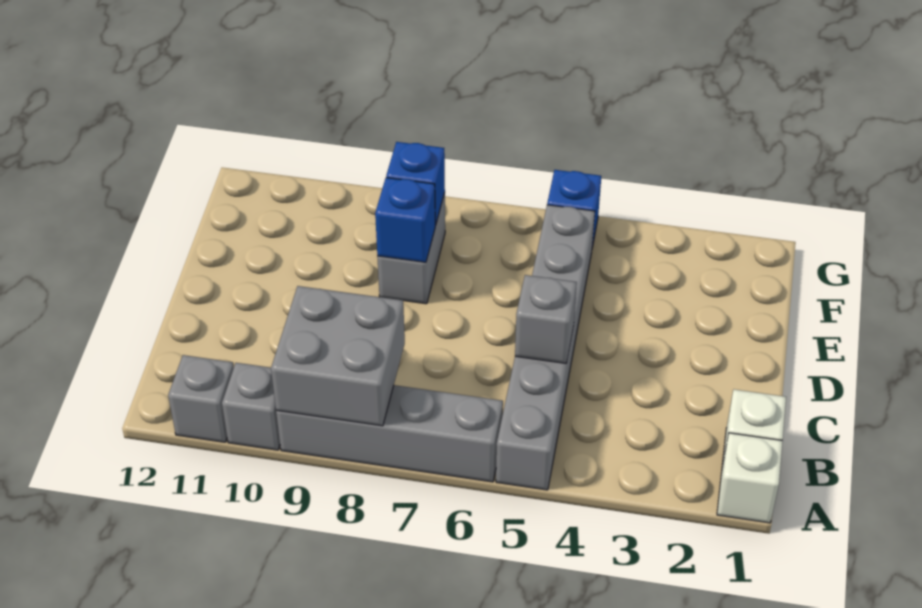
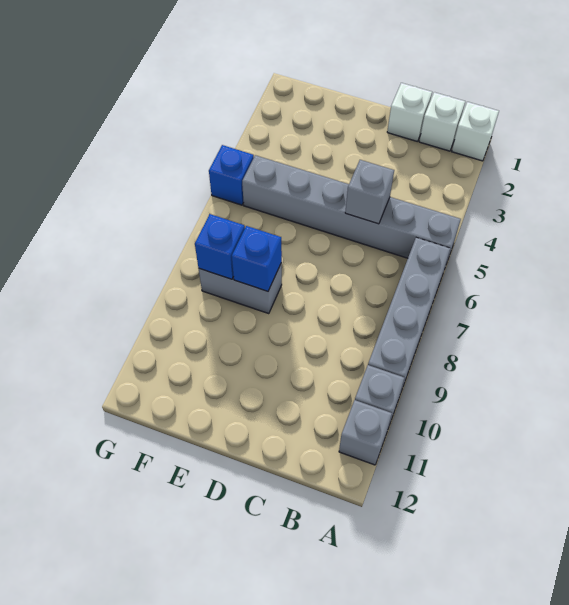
grey brick A8:B9 level 2 -> none
none -> white brick C1 level 1

